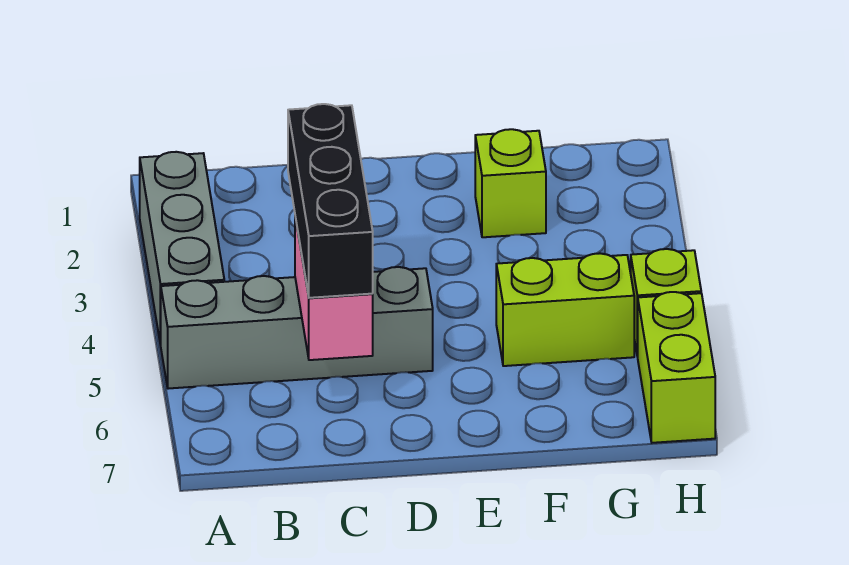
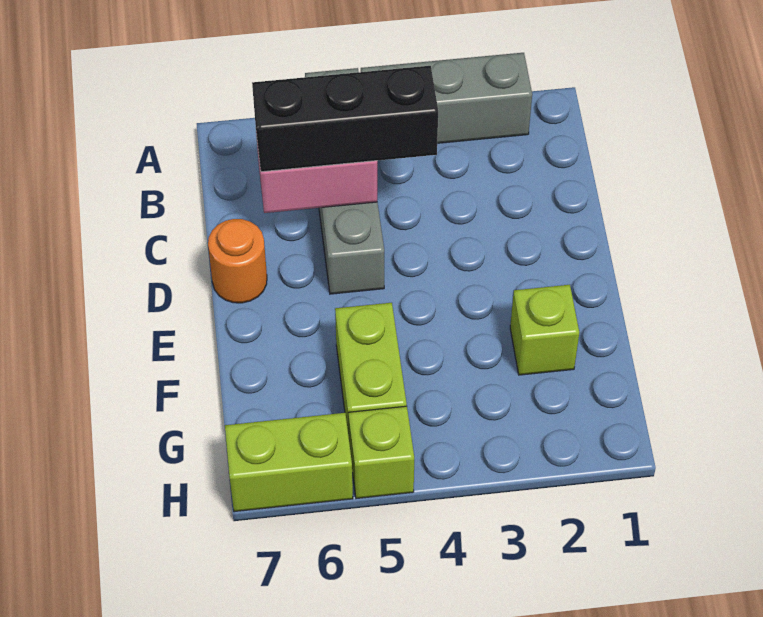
none -> orange round brick D7 level 1

